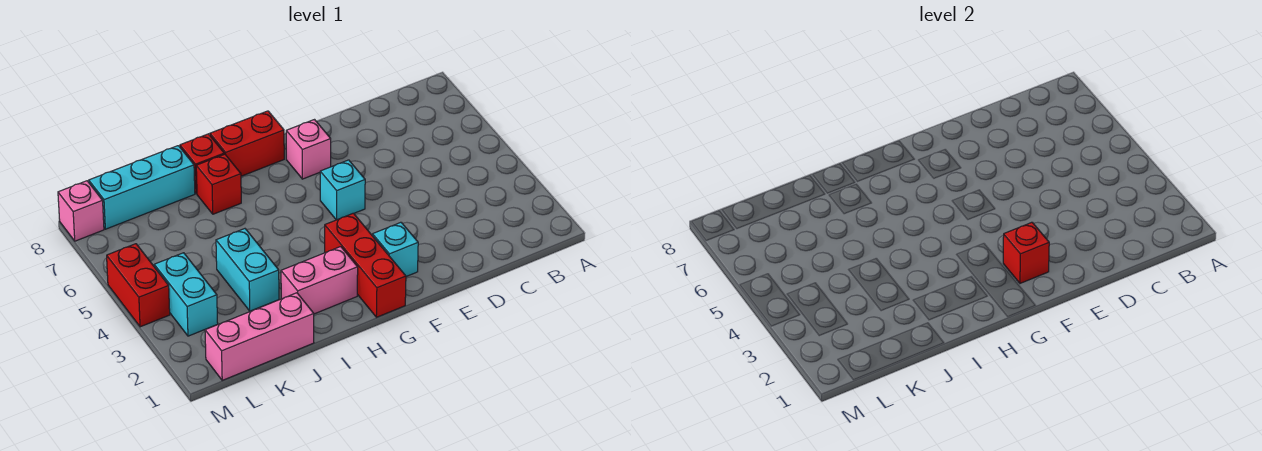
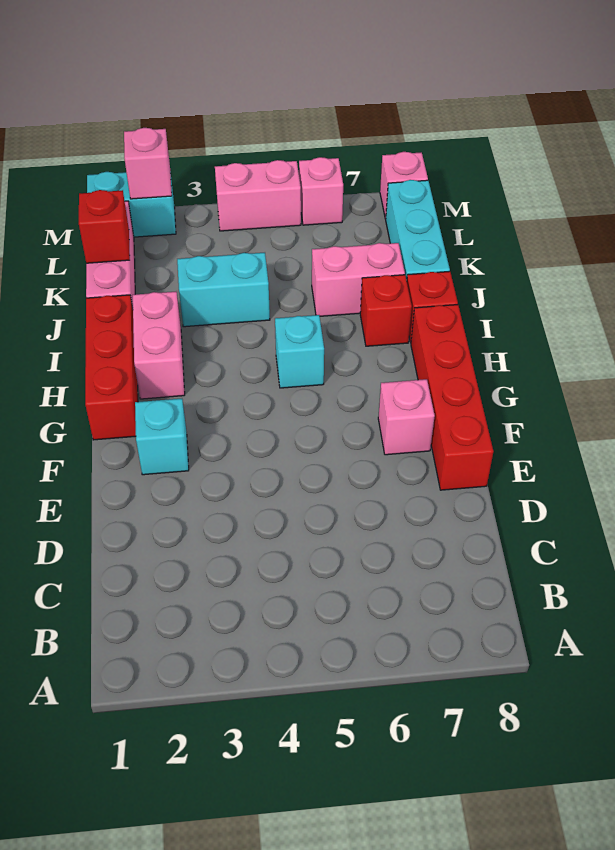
red brick F2 level 2 -> red brick K1 level 2
cyan brick F5 level 1 -> cyan brick H5 level 1
red brick G1:G3 level 1 -> red brick G1:I1 level 1
red brick G8:H8 level 1 -> red brick E8:H8 level 1
none -> pink brick J6:J7 level 1
cyan brick L3:L4 level 1 -> cyan brick M1:M2 level 1
none -> pink brick M2 level 2
red brick M4:M5 level 1 -> pink brick M4:M5 level 1
none -> pink brick M6 level 1

